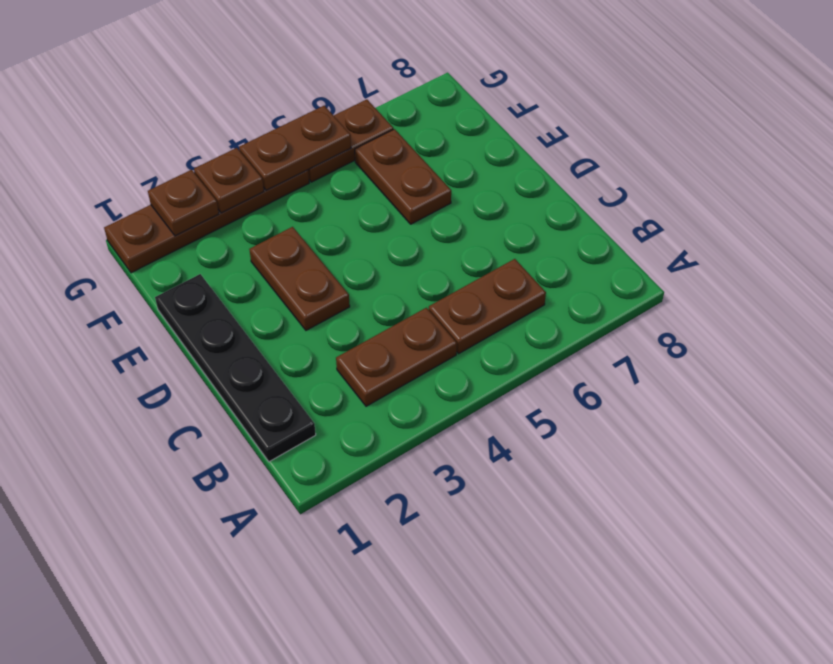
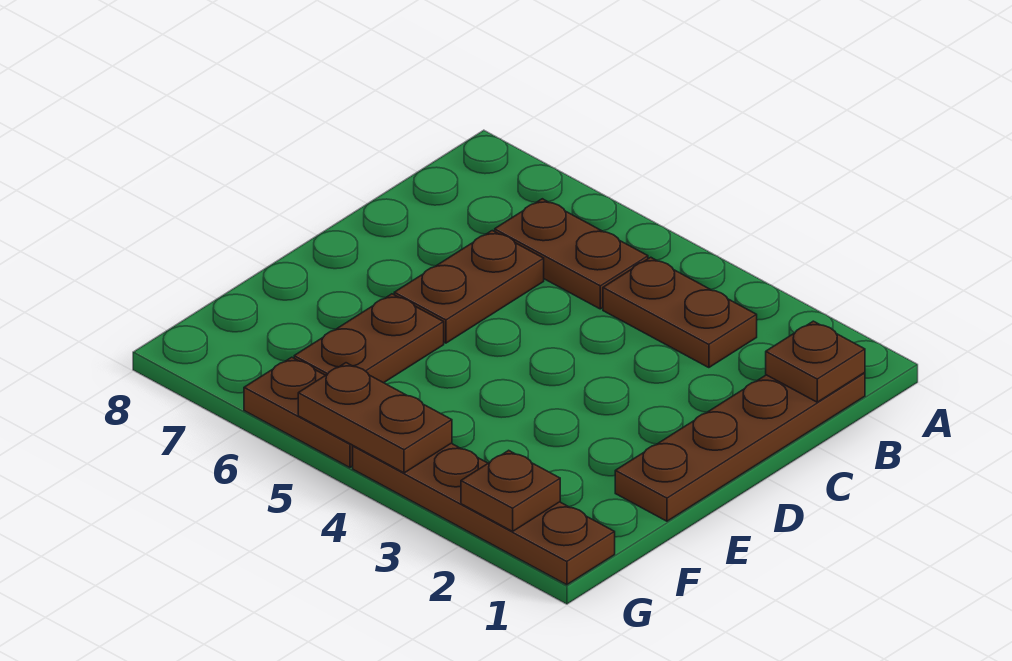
black plate B1:E1 level 1 -> brown plate B1:E1 level 1
brown plate D3:E3 level 1 -> brown plate C6:D6 level 1
brown plate G3 level 2 -> brown plate B1 level 2

